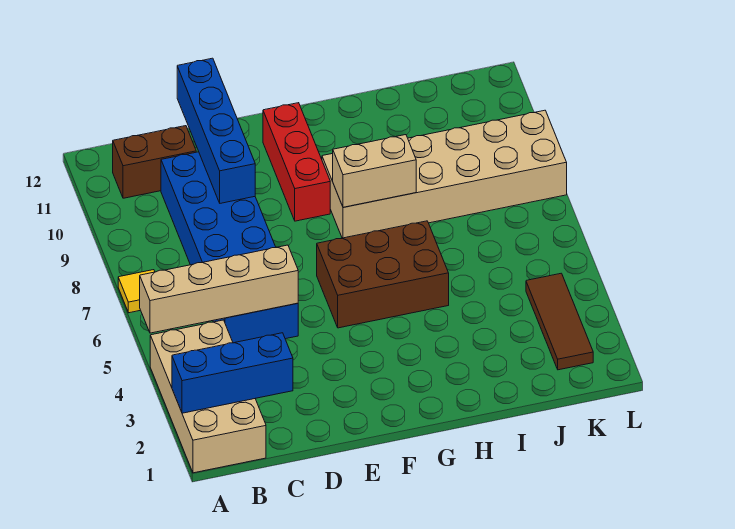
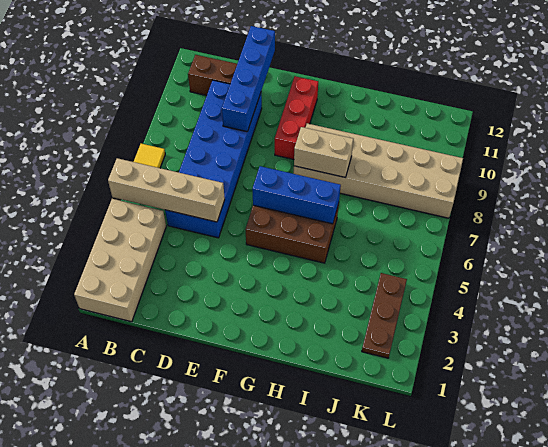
blue brick A2:C2 level 2 -> blue brick F6:H6 level 2
brown tile K2:K4 level 1 -> brown plate K2:K4 level 1

